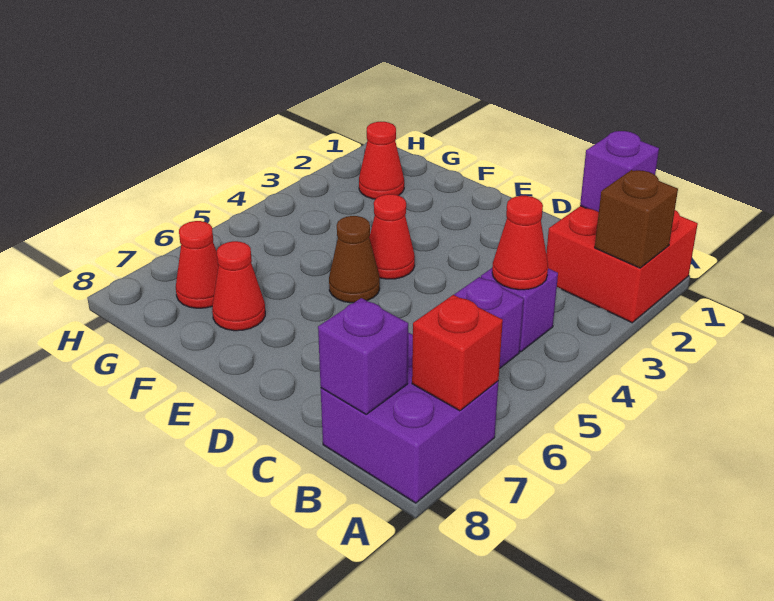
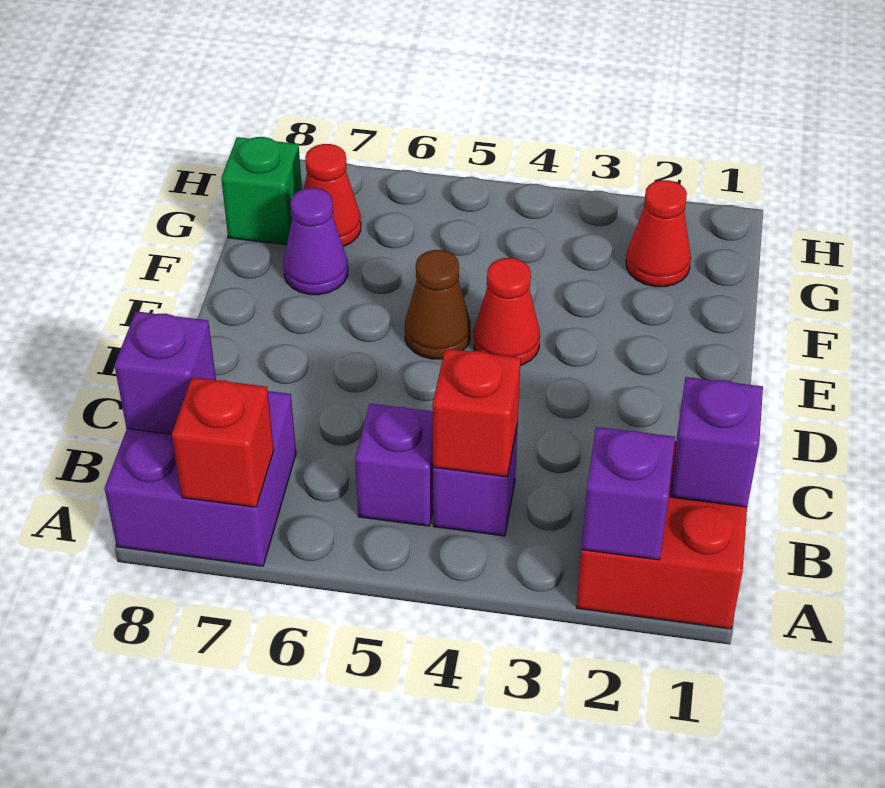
brown brick A2 level 2 -> purple brick A2 level 2
red cone B4 level 2 -> red brick B4 level 2
red cone F7 level 1 -> purple cone F7 level 1
none -> green brick G8 level 1

